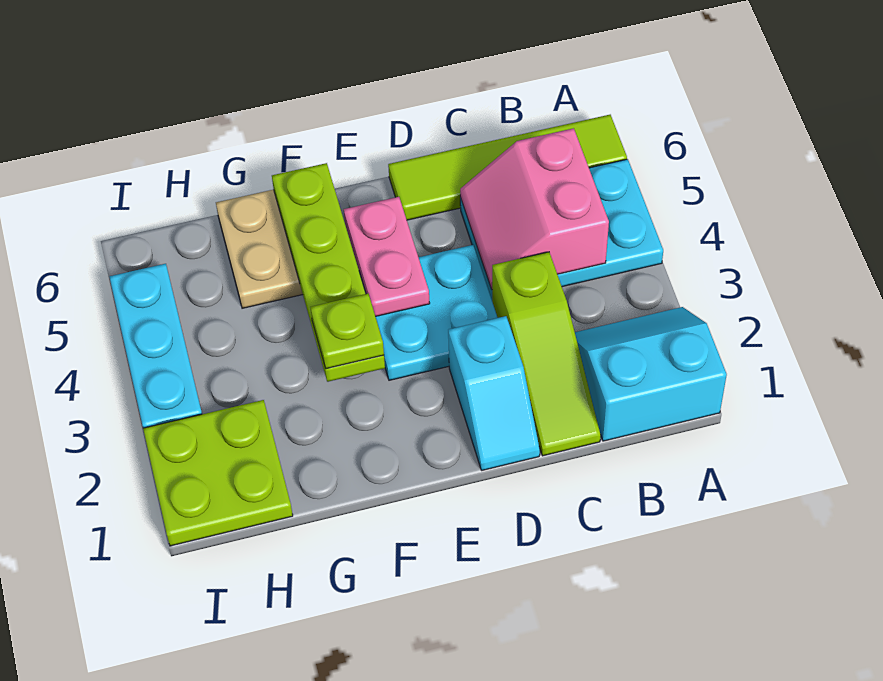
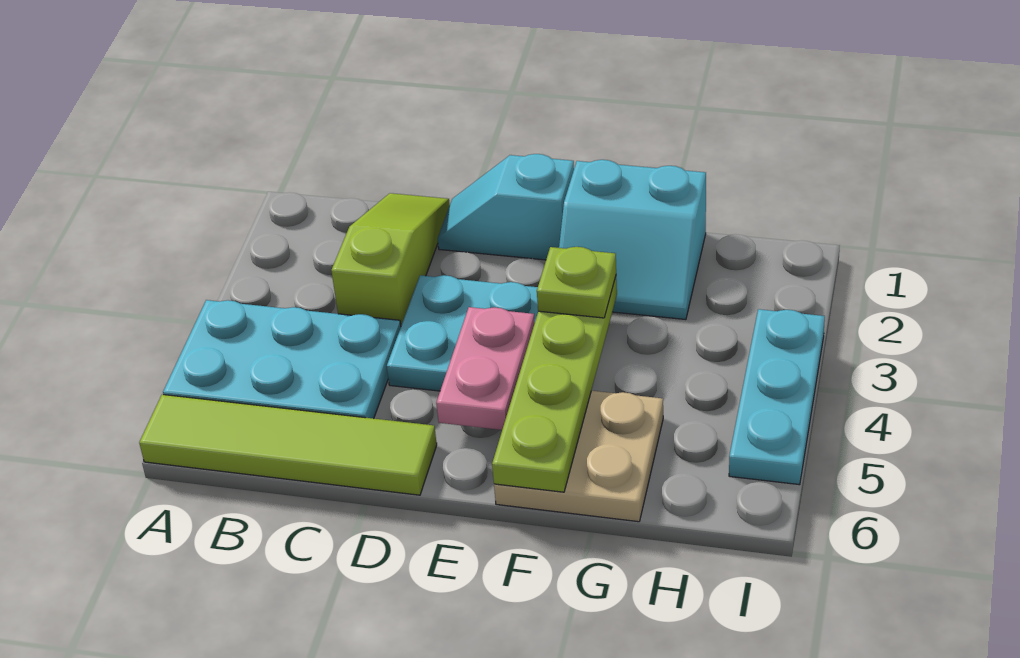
cyan slope A1:B2 level 1 top 1 -> cyan slope F1:G2 level 1 top 1
pink slope B4:C5 level 2 top B -> none
cyan slope D1:D2 level 1 top 2 -> cyan slope D1:E1 level 1 top E
lime plate H1:I2 level 1 -> none

